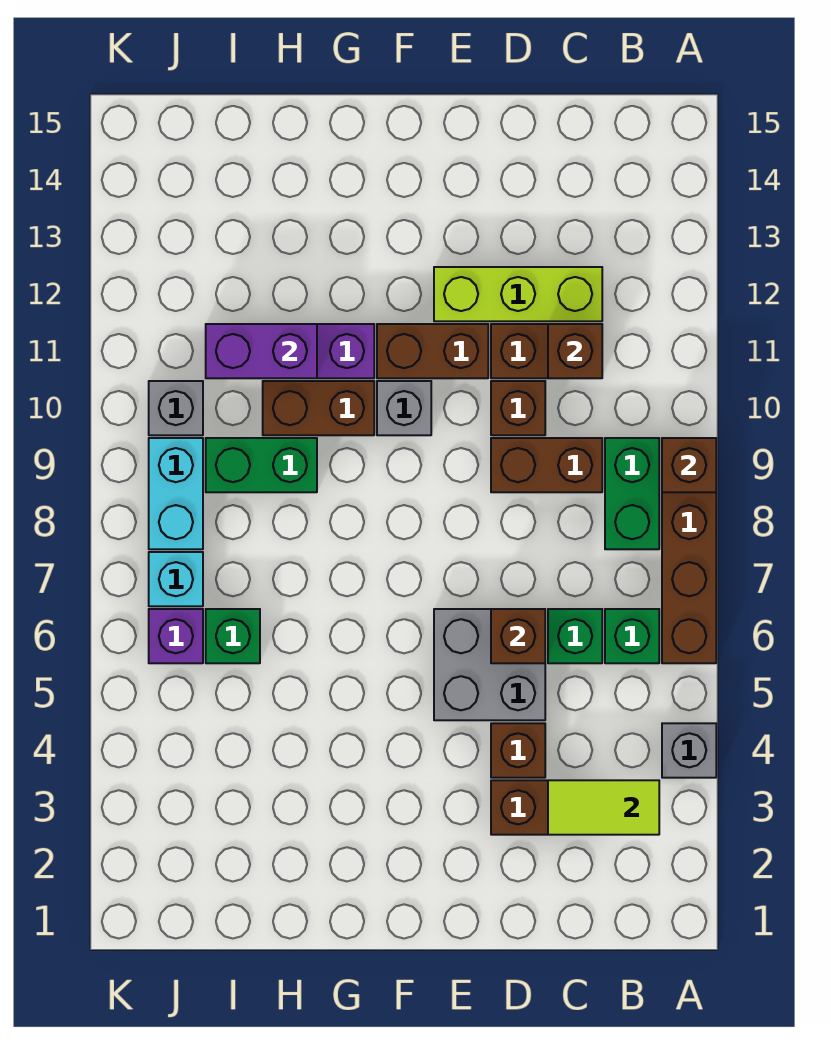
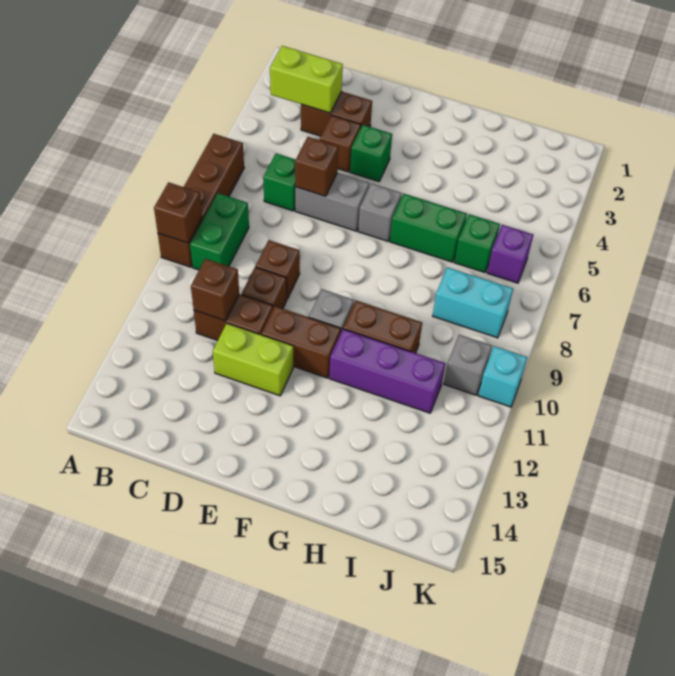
grey brick A4 level 1 -> grey brick F6 level 1
lime tile B3:C3 level 2 -> lime brick B3:C3 level 2
green brick B6 level 1 -> green brick E4 level 1
brown brick C9:D9 level 1 -> brown brick D9 level 1
lime brick C12:E12 level 1 -> lime brick D12:E12 level 1
grey brick D5:E6 level 1 -> grey brick D6:E6 level 1
green brick H9:I9 level 1 -> green brick G6:H6 level 1
purple brick H11:I11 level 2 -> none
cyan brick J7 level 1 -> cyan brick K10 level 1
cyan brick J8:J9 level 1 -> cyan brick I8:J8 level 1

